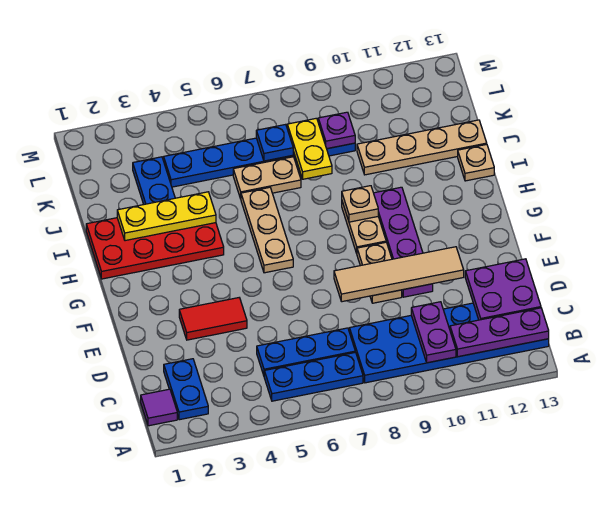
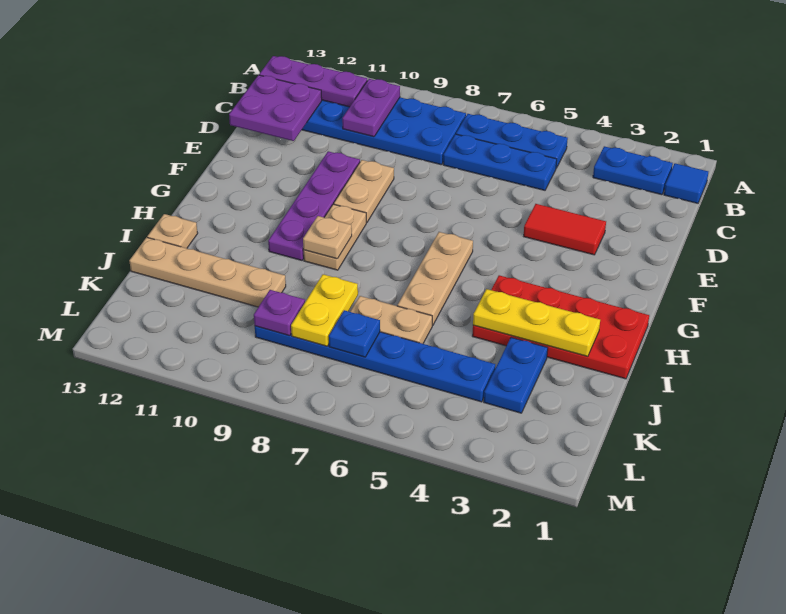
purple tile B1 level 1 -> blue tile B1 level 1
blue plate B2:C2 level 1 -> blue plate B2:B3 level 1
tan tile E8:E11 level 2 -> none

